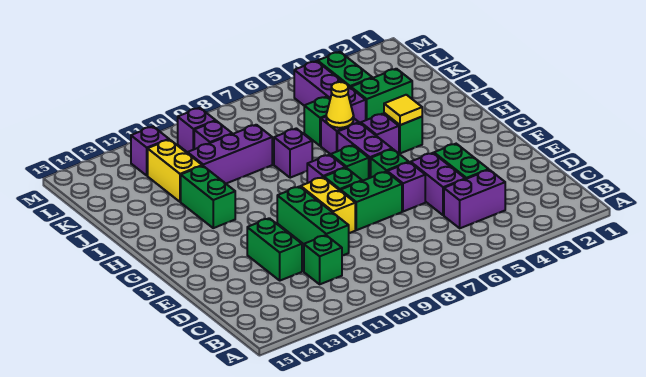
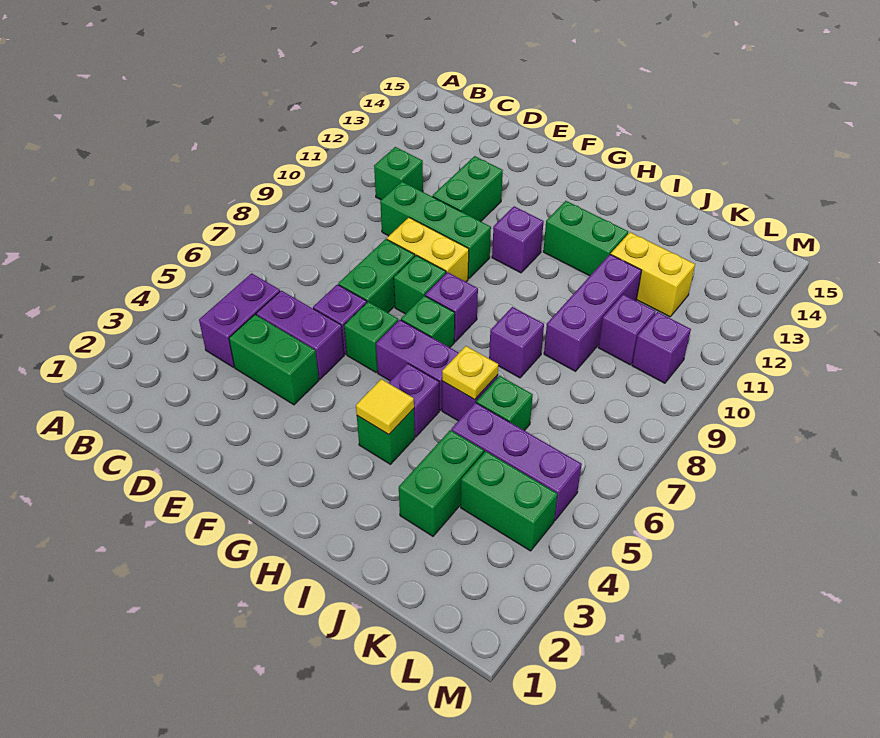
green brick D12:E12 level 1 -> green brick E11:E12 level 1
yellow cone I6 level 2 -> yellow plate I6 level 2
purple brick L12 level 1 -> purple brick G11 level 1

